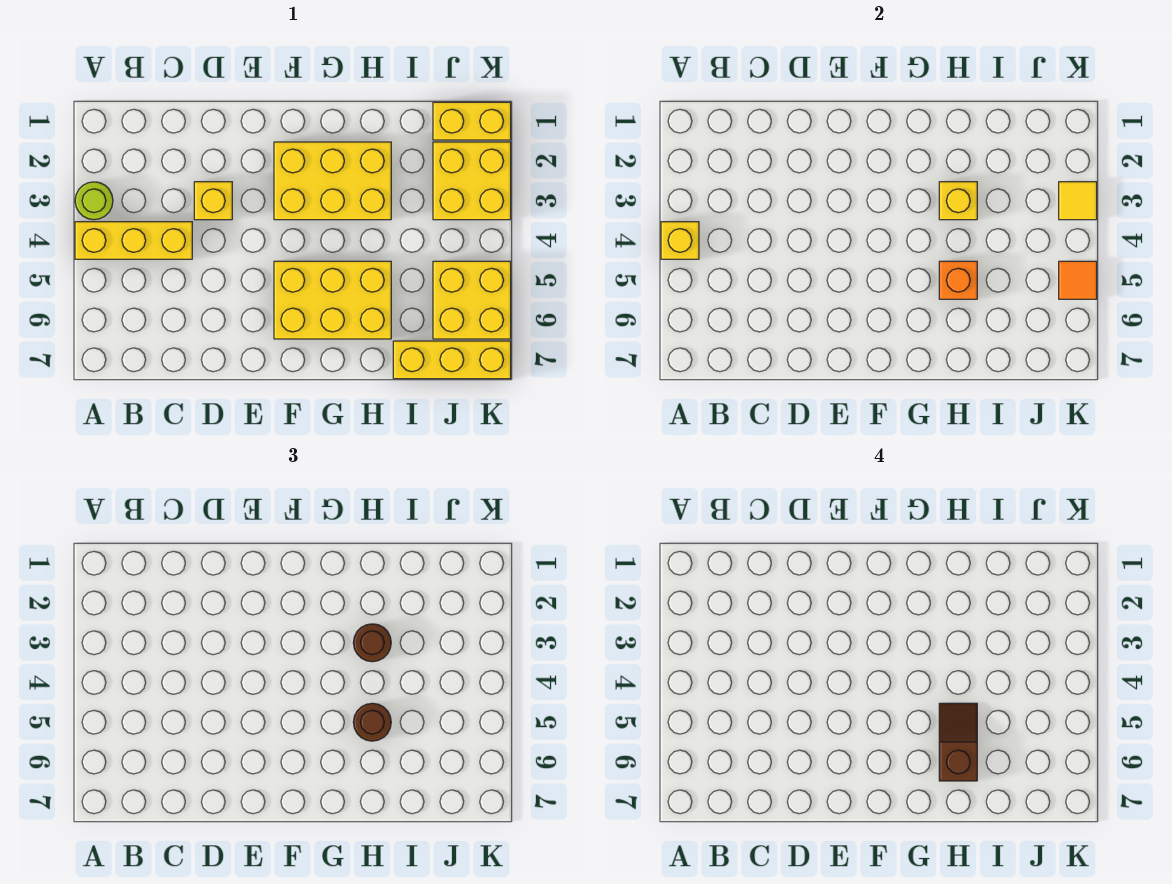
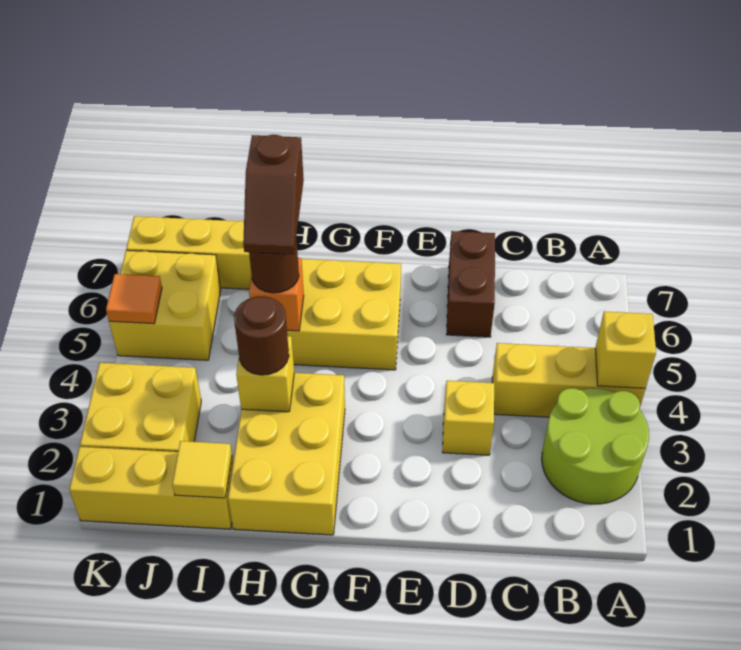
lime round brick A3 level 1 -> lime round brick A2:B3 level 1
none -> brown brick D6:D7 level 1
yellow brick F2:H3 level 1 -> yellow brick G1:H3 level 1
yellow brick J1:K1 level 1 -> yellow brick I1:K1 level 1
yellow tile K3 level 2 -> yellow tile I1 level 2

